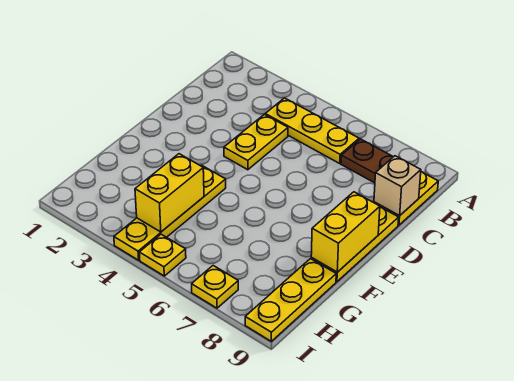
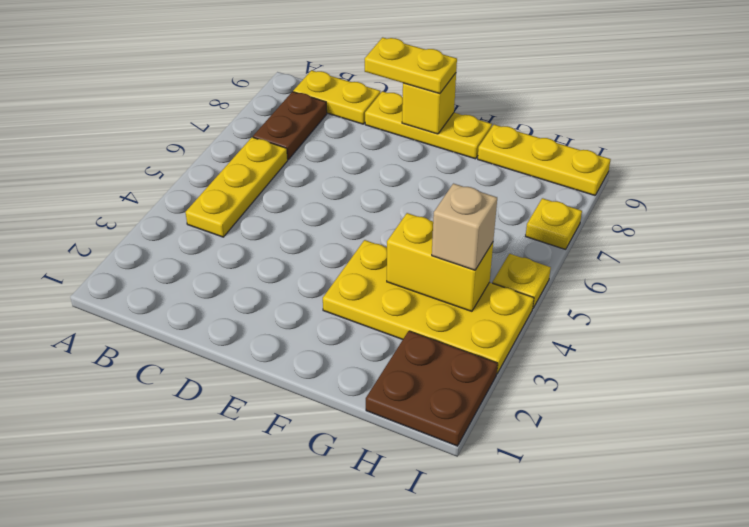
yellow plate C4:D4 level 1 -> yellow plate D9:E9 level 3
tan brick C9 level 2 -> tan brick H4 level 3
yellow brick E9:F9 level 2 -> yellow brick E9 level 2
yellow plate F4:I4 level 1 -> yellow plate F3:I4 level 1
none -> brown plate H1:I2 level 1

